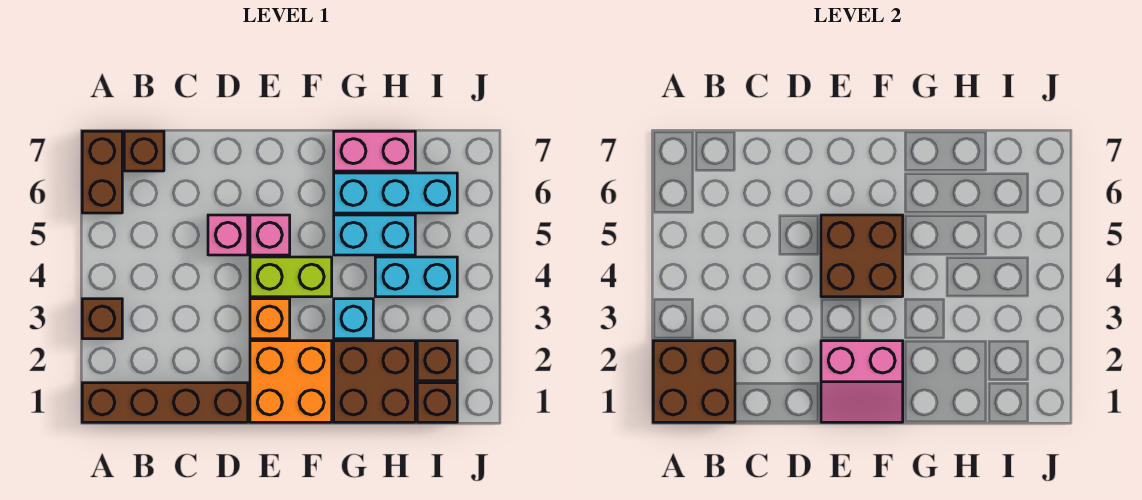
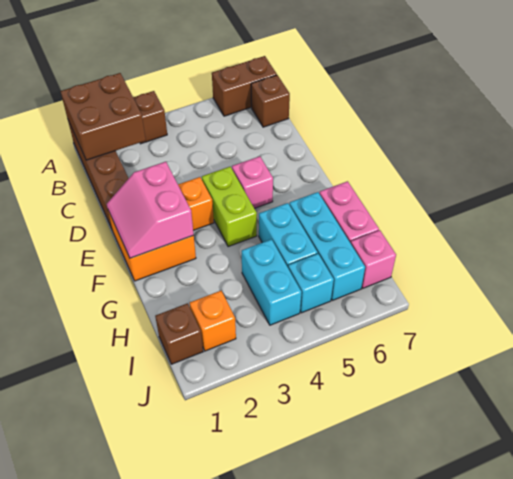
pink brick D5 level 1 -> pink brick I7 level 1
brown brick E4:F5 level 2 -> none
brown brick G1:H2 level 1 -> none
cyan brick G3 level 1 -> cyan brick I5 level 1
brown brick I2 level 1 -> orange brick I2 level 1

